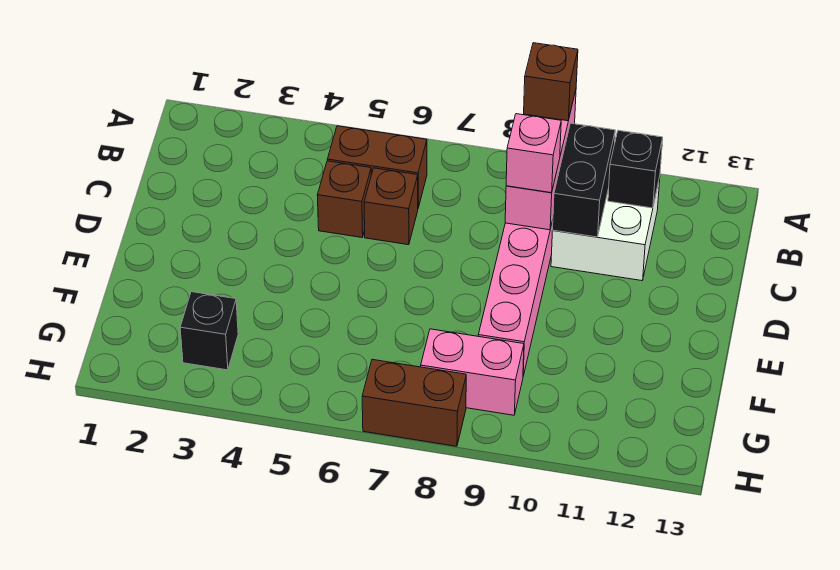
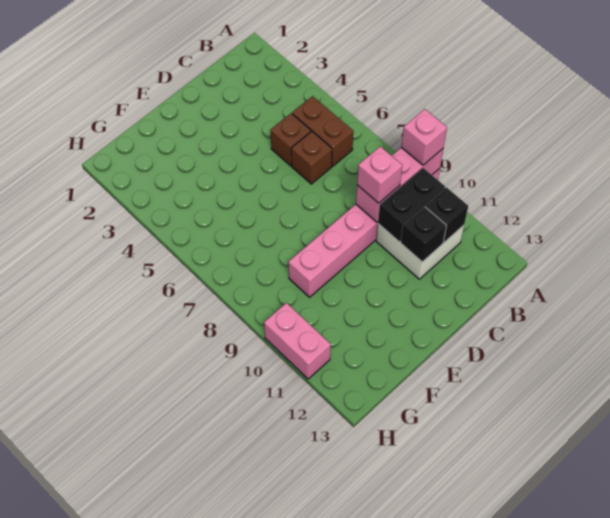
brown brick A9 level 3 -> pink brick A9 level 3
black brick G3 level 1 -> black brick C11 level 2
pink brick G8:G9 level 1 -> pink brick H10:H11 level 1
brown brick H7:H8 level 1 -> none

